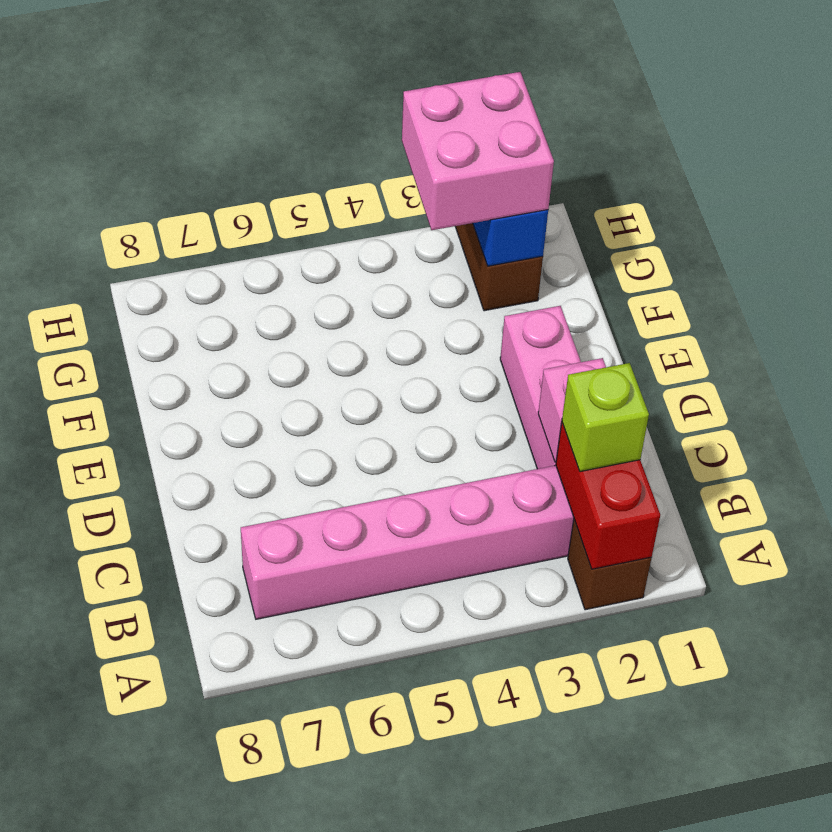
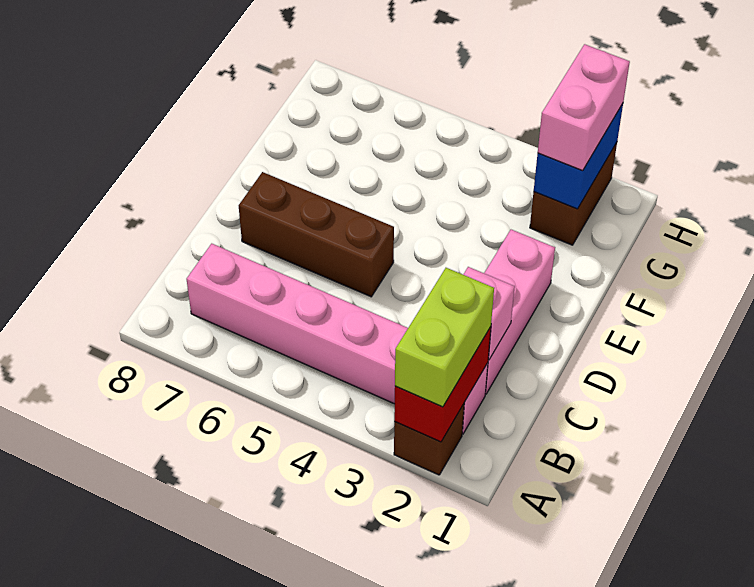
lime brick B2 level 3 -> lime brick A2:B2 level 3
none -> brown brick D5:D7 level 1
pink brick G2:H3 level 3 -> pink brick G2:H2 level 3

